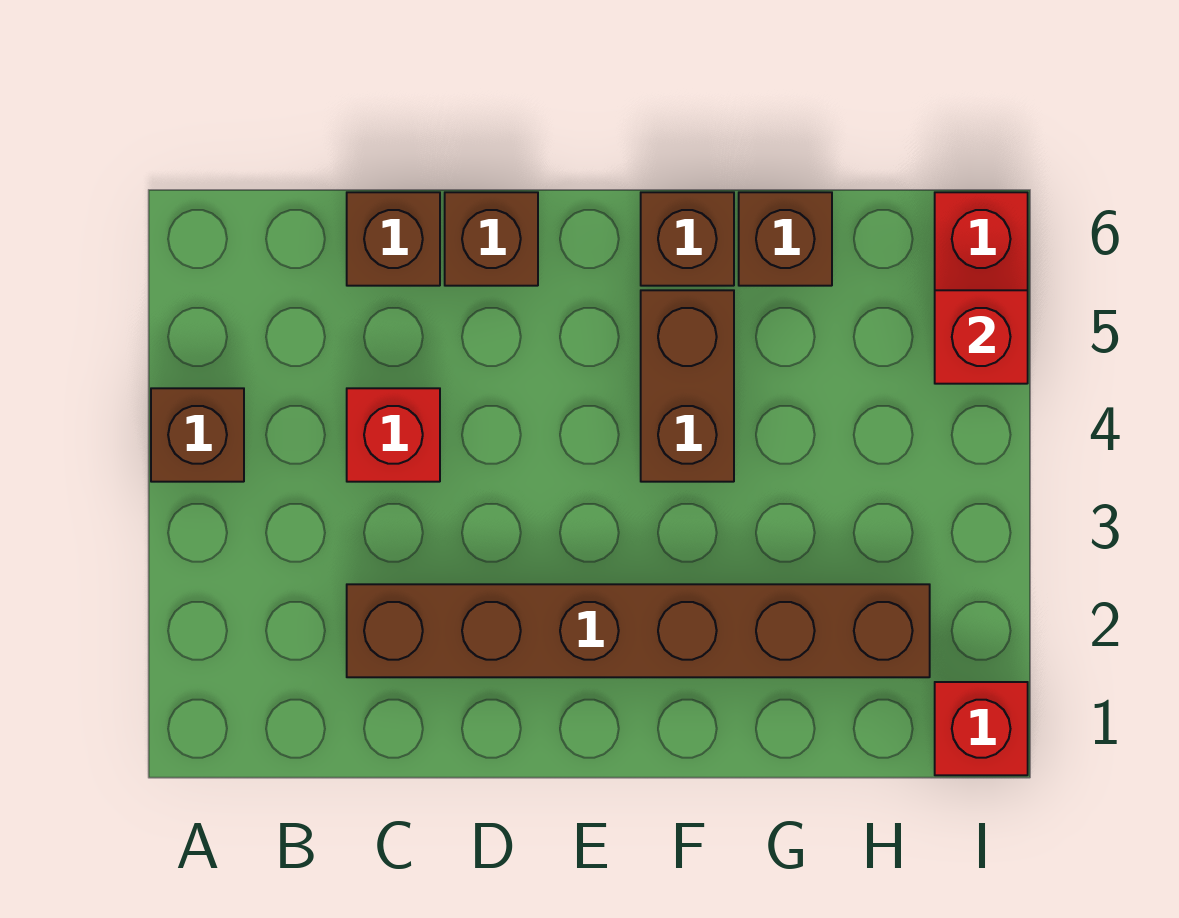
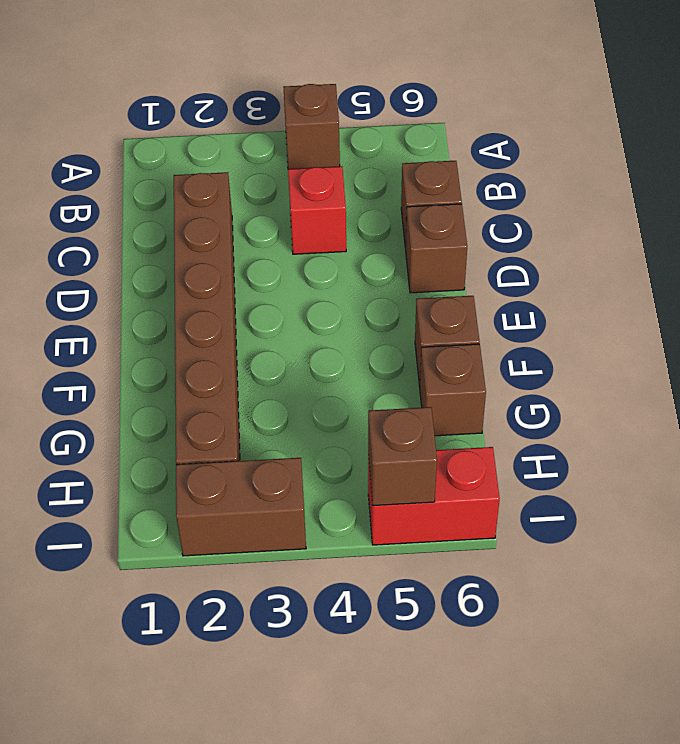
brown brick F4:F5 level 1 -> brown brick I2:I3 level 1
red brick I1 level 1 -> none
red brick I5 level 2 -> brown brick I5 level 2

